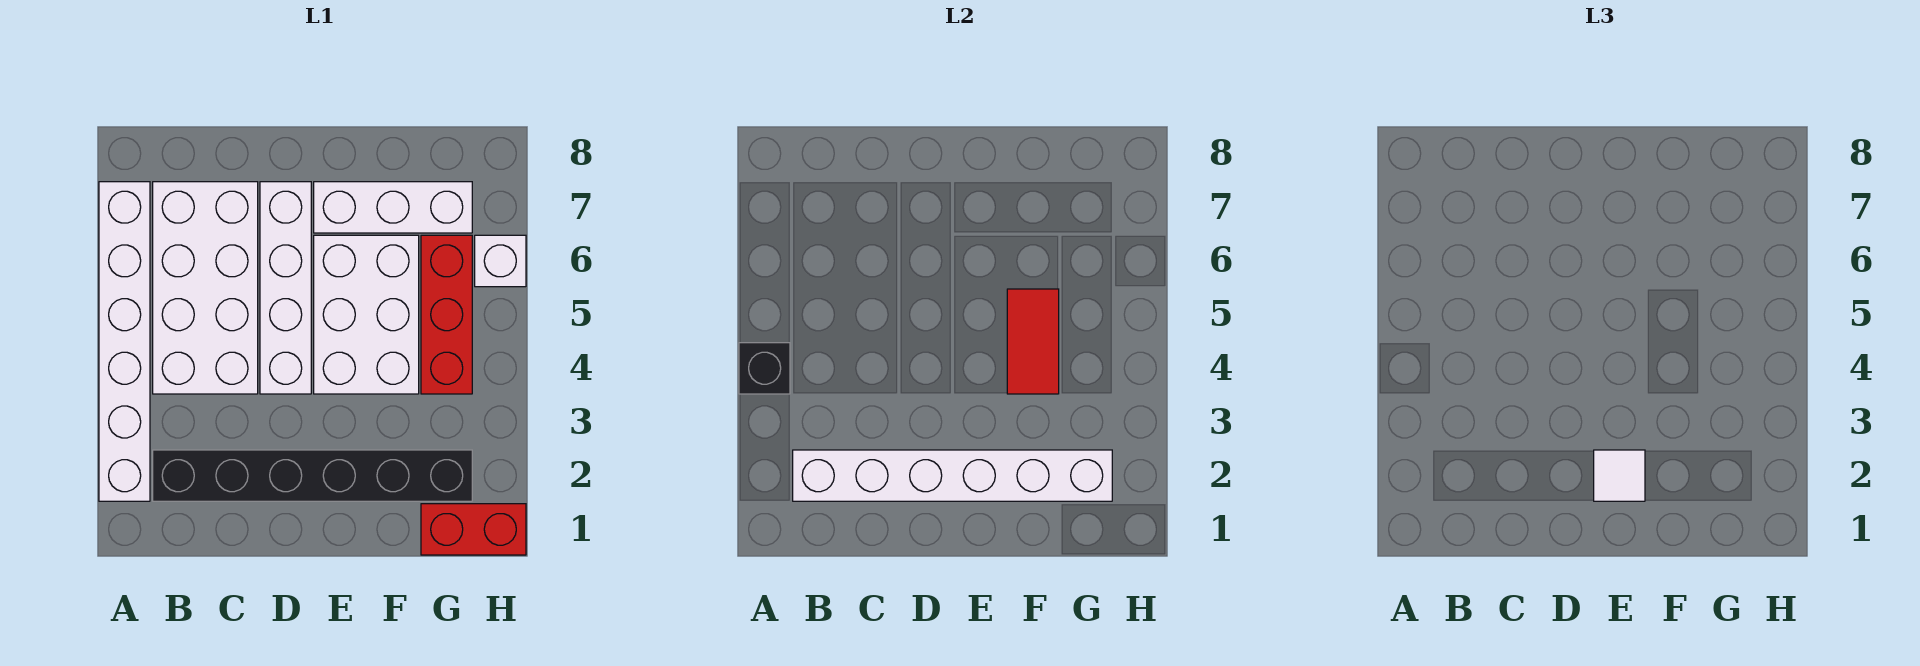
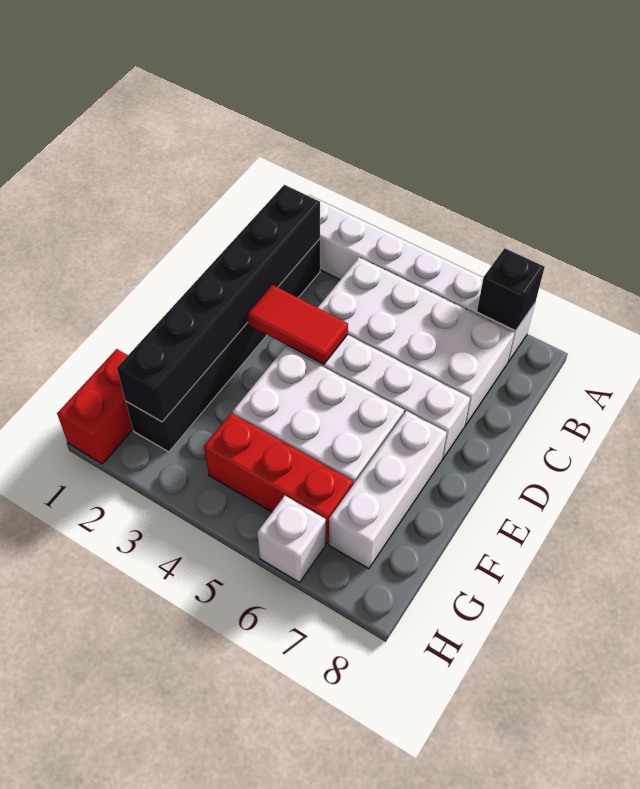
black brick A4 level 2 -> black brick A7 level 2
white brick B2:G2 level 2 -> black brick B2:G2 level 2
white tile E2 level 3 -> none
red tile F4:F5 level 2 -> red tile D3:D4 level 2

